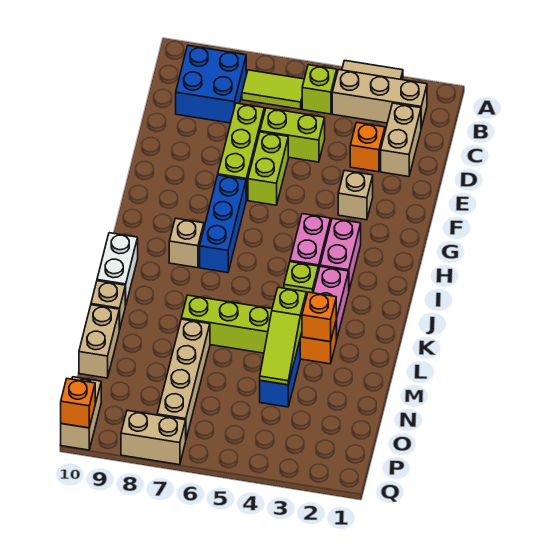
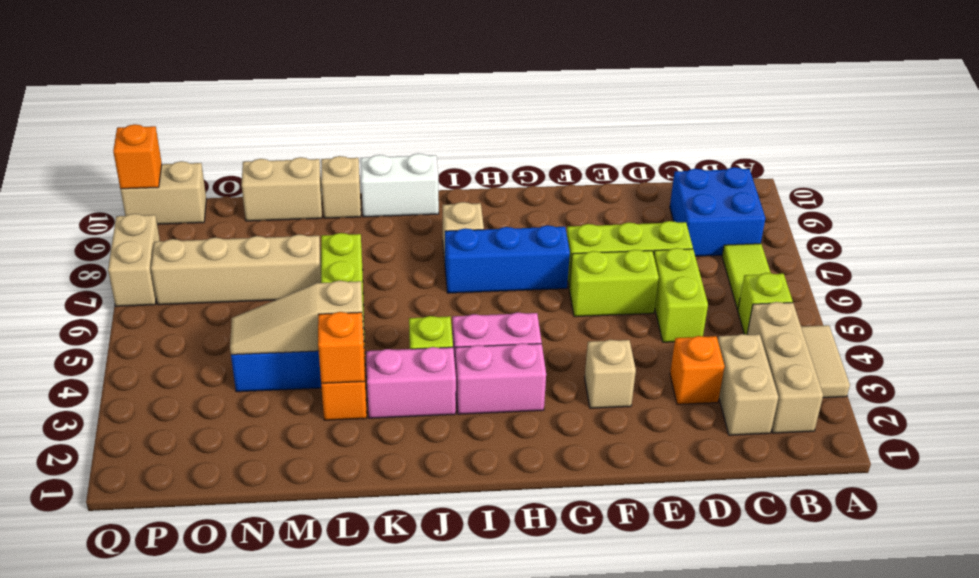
tan brick C2:D2 level 1 -> tan brick C2:C3 level 1
lime slope L4:N4 level 2 top L -> tan slope L4:N4 level 2 top L

